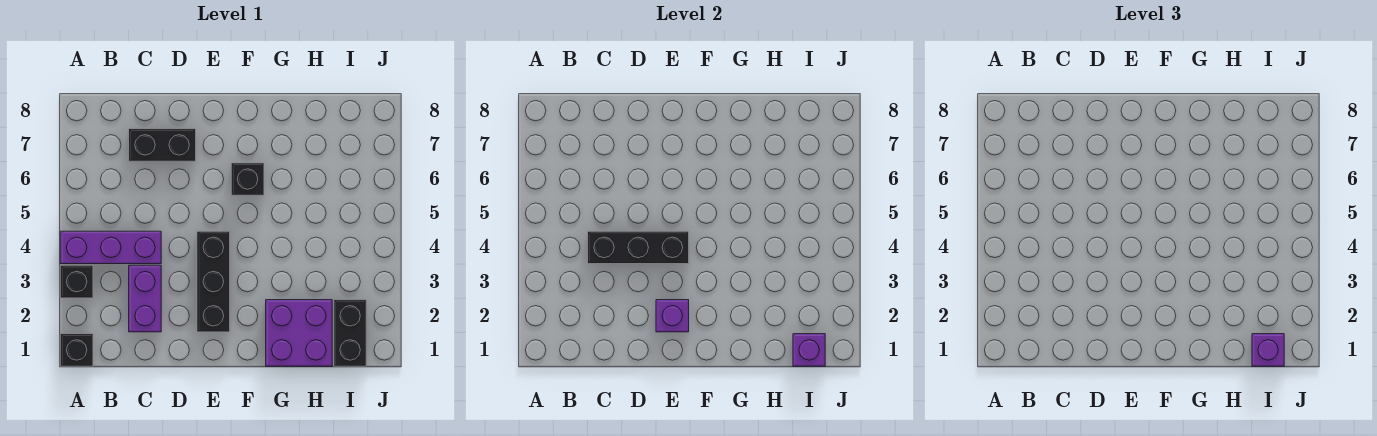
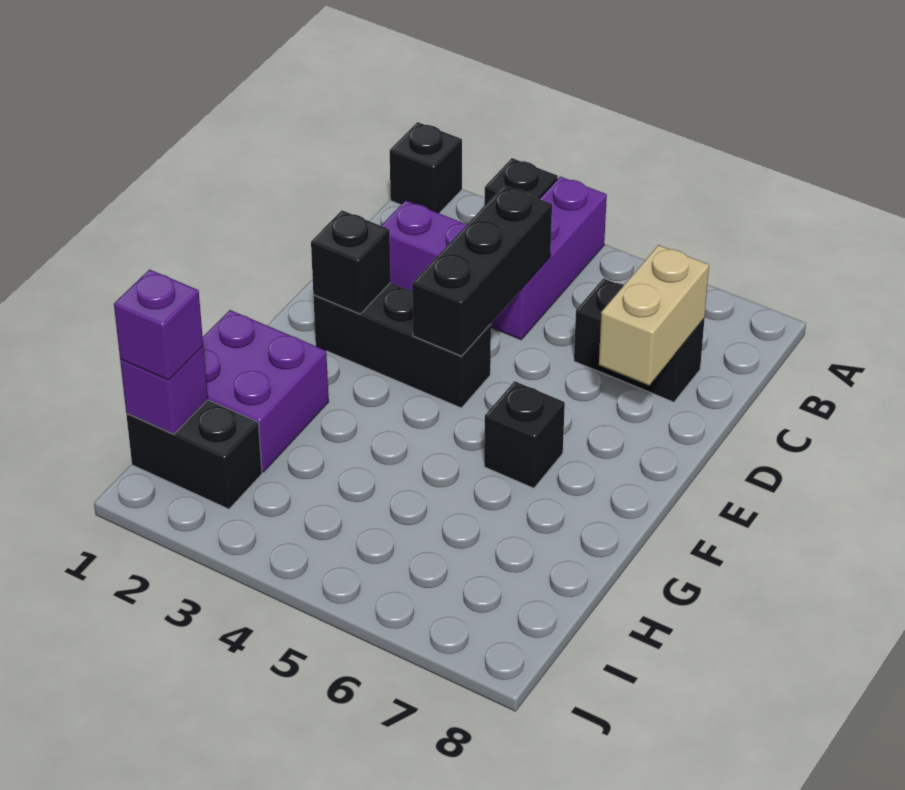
black brick C7:D7 level 1 -> black brick C6:C7 level 1
none -> tan brick C7:D7 level 2
purple brick E2 level 2 -> black brick E2 level 2

